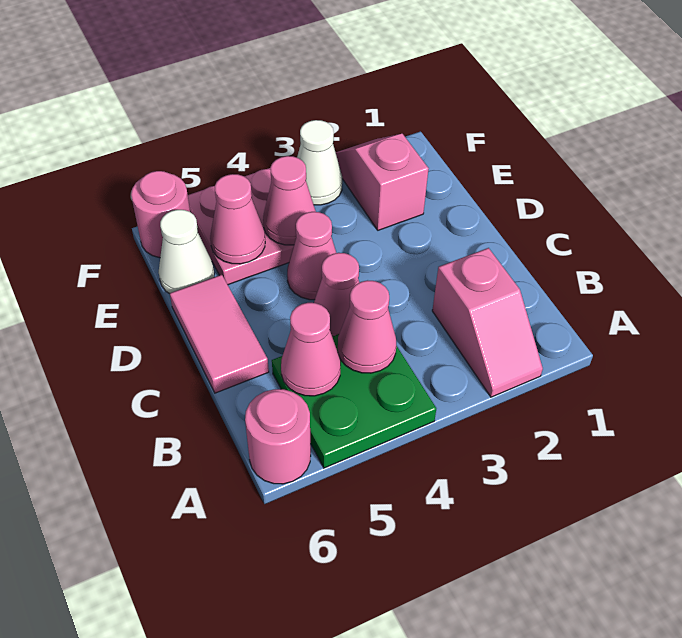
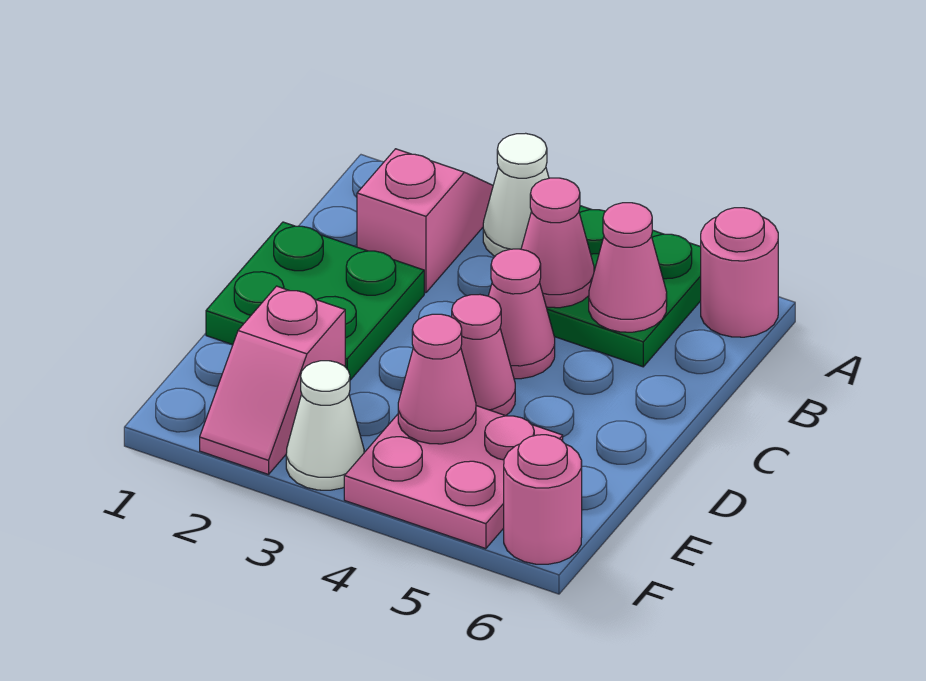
none -> green plate C1:D2 level 1
pink tile C6:D6 level 1 -> none
pink cone E5 level 2 -> none
white cone E6 level 1 -> white cone A3 level 1

